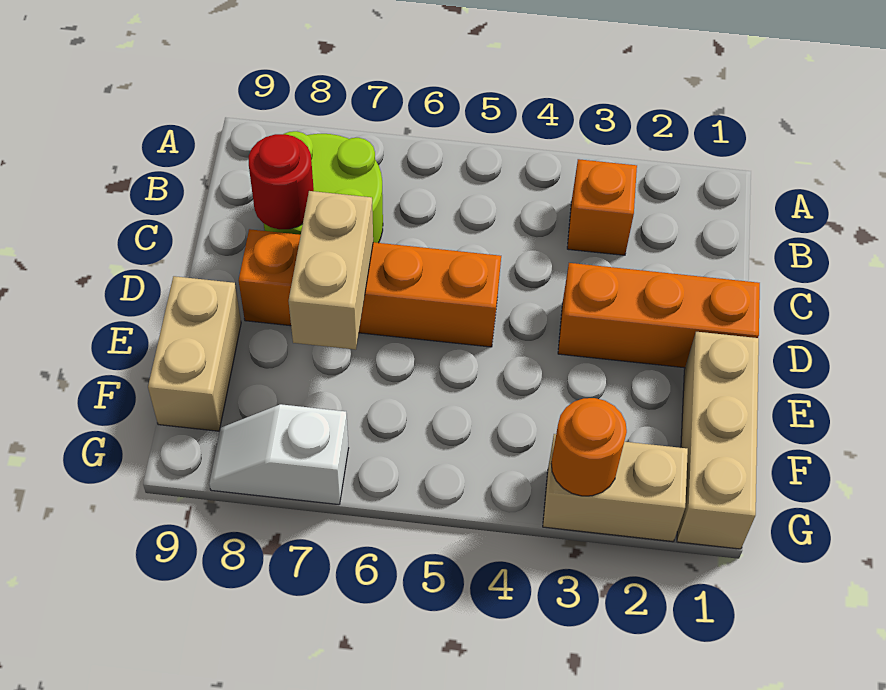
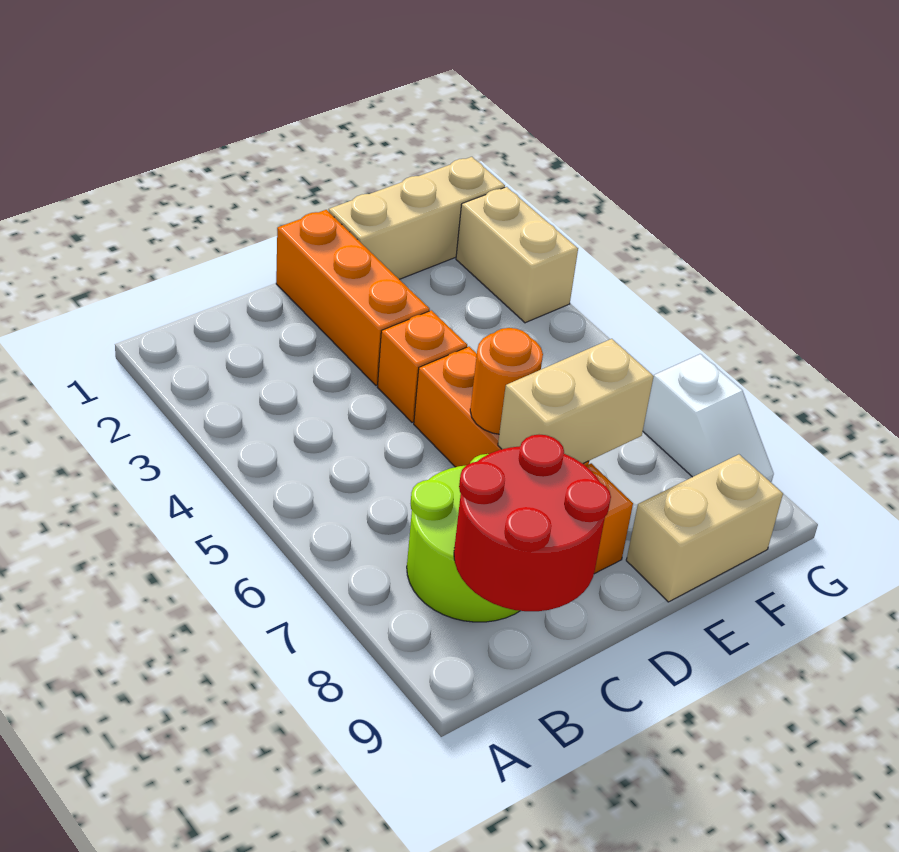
orange brick B3 level 1 -> orange brick D4 level 1
red round brick C8 level 2 -> red round brick B8:C9 level 2
orange round brick G3 level 2 -> orange round brick D6 level 2

